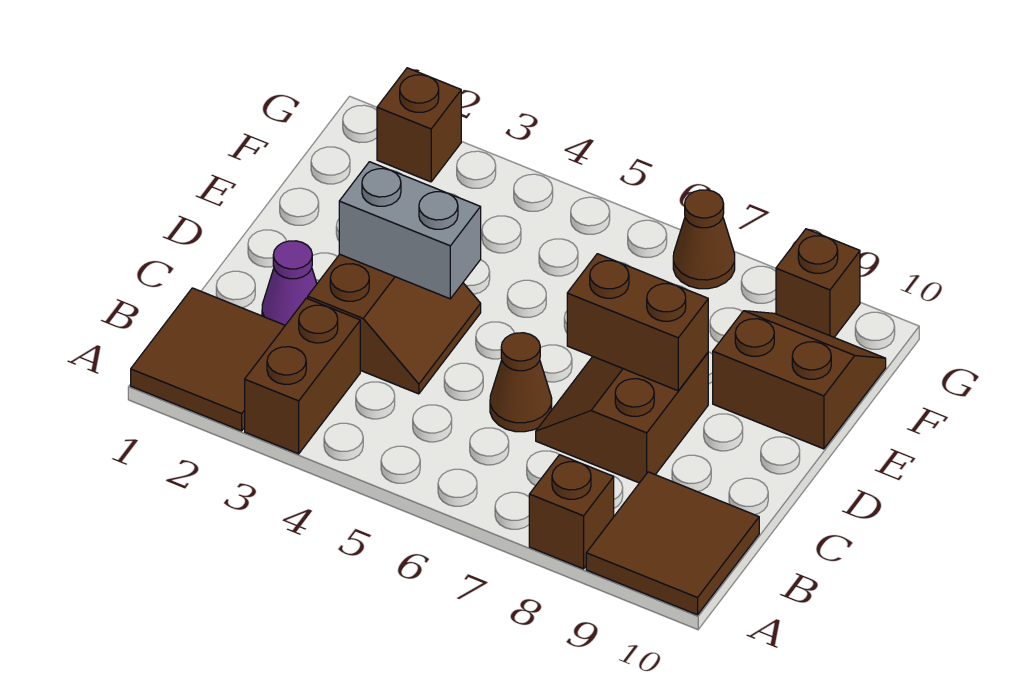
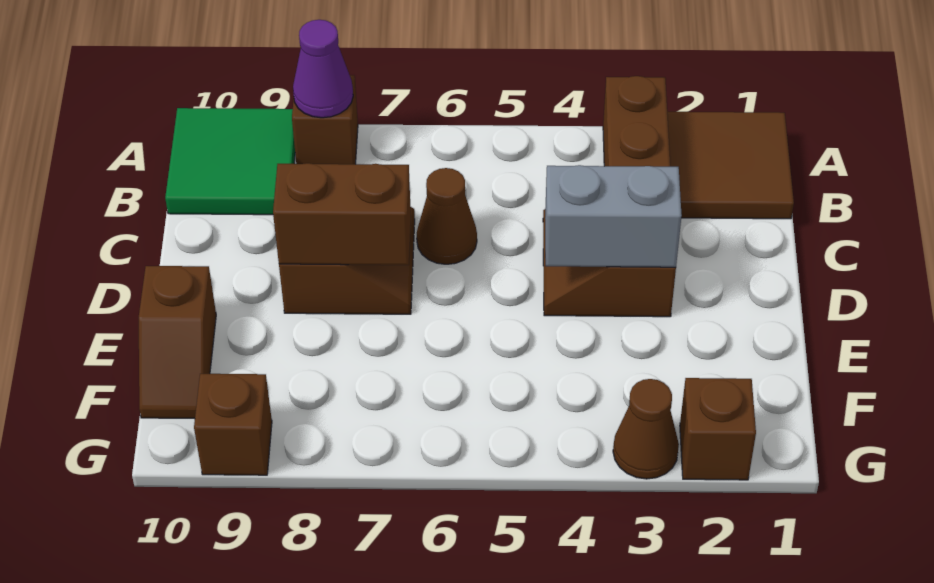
brown tile A9:B10 level 1 -> green tile A9:B10 level 1
purple cone C2 level 1 -> purple cone A8 level 2
brown slope E9:F10 level 1 top E -> brown slope E10:F10 level 1 top E
brown cone G7 level 1 -> brown cone G3 level 1

